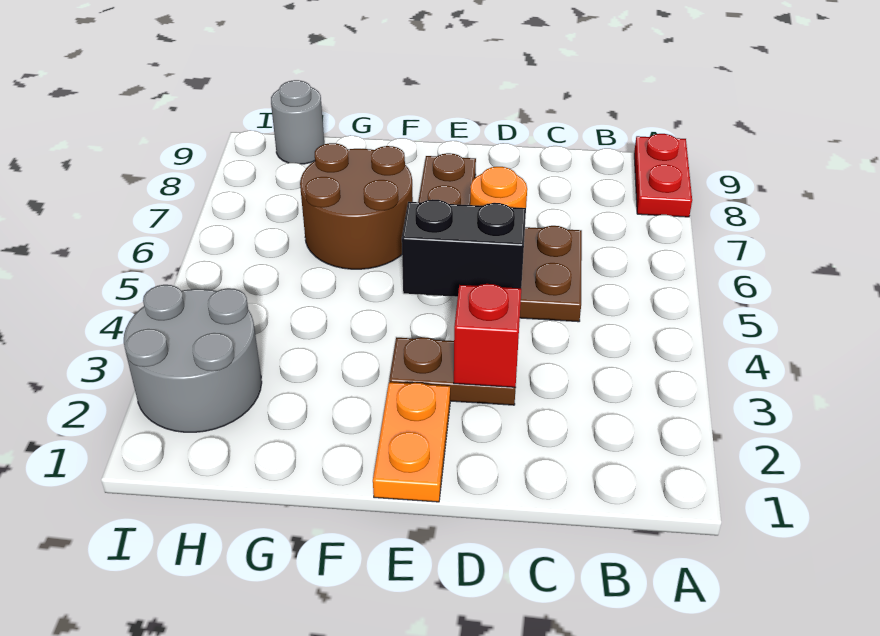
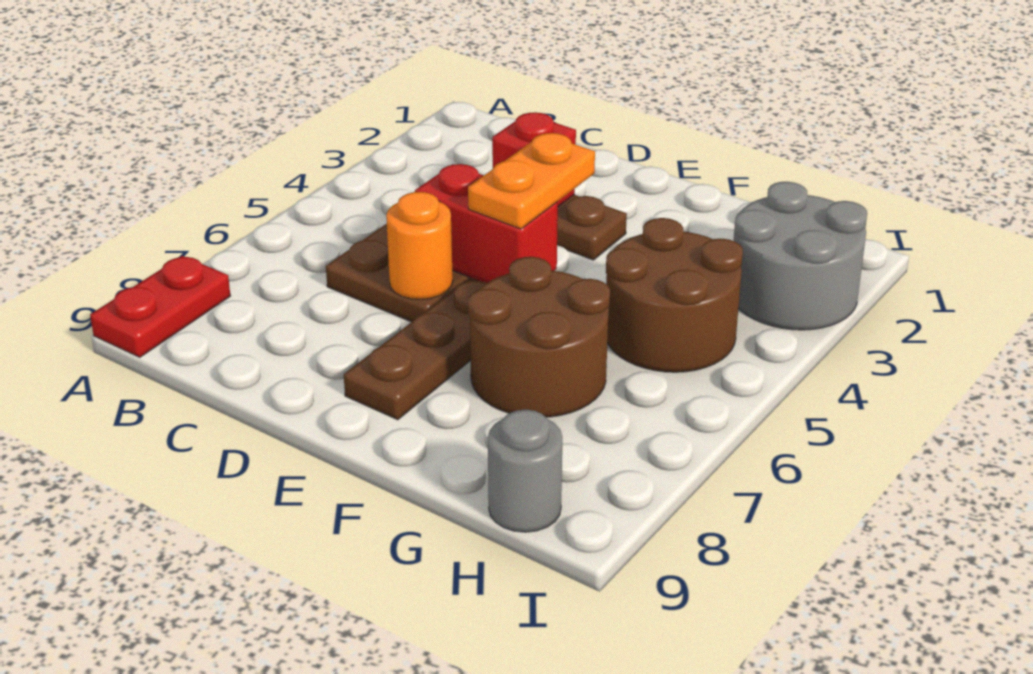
black brick D5:E5 level 2 -> red brick D5:E5 level 2
orange plate E1:E2 level 1 -> orange plate E4:E5 level 3
none -> brown round brick G4:H5 level 1

